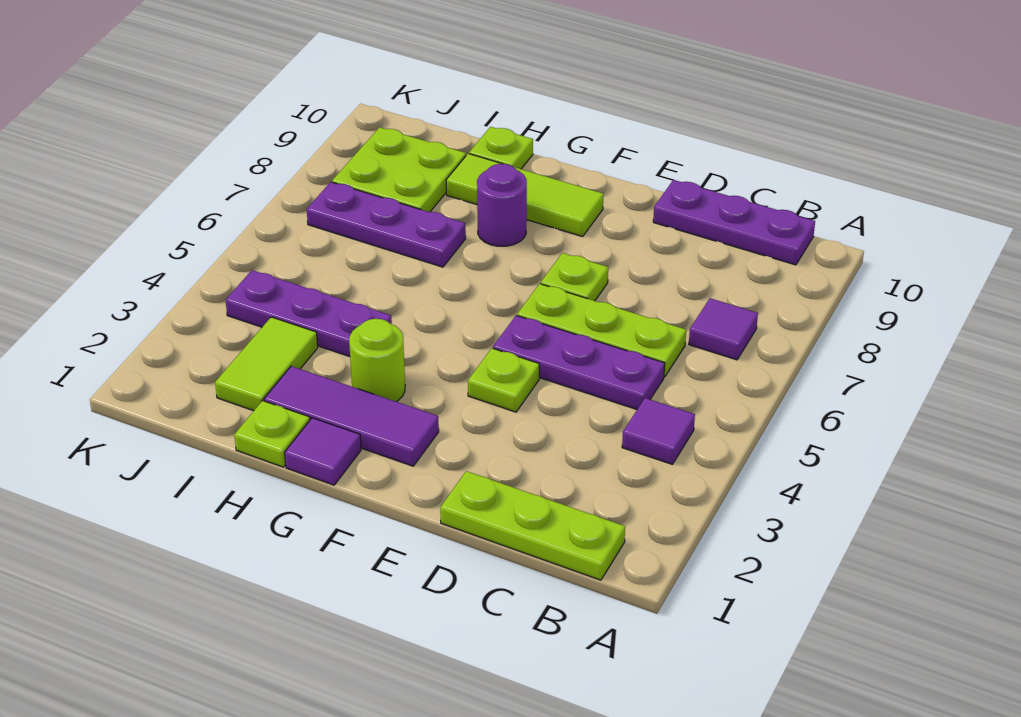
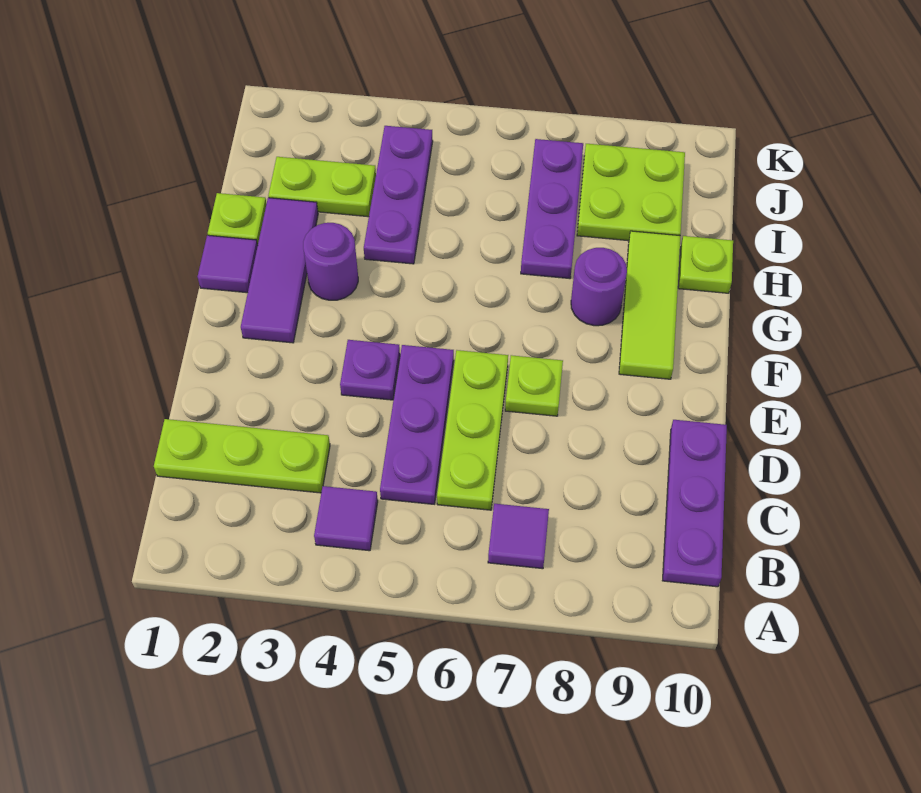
lime plate B1:D1 level 1 -> lime plate C1:C3 level 1
lime plate E4 level 1 -> purple plate E4 level 1
lime round brick G3 level 1 -> purple round brick G3 level 1
lime tile I2:I3 level 1 -> lime plate I2:I3 level 1

